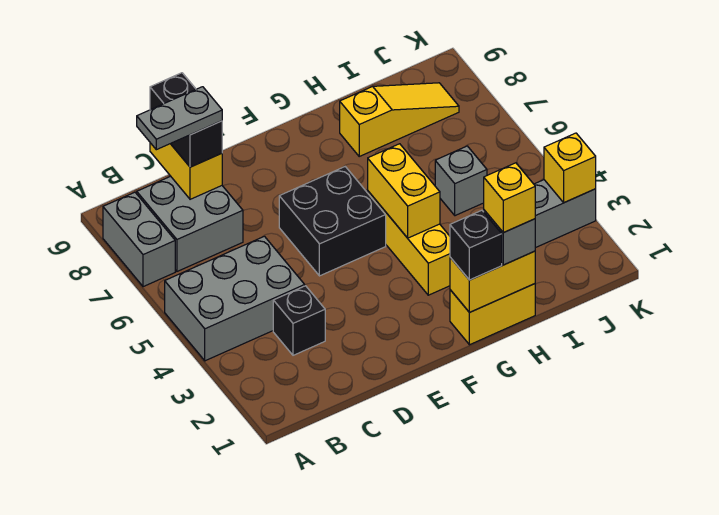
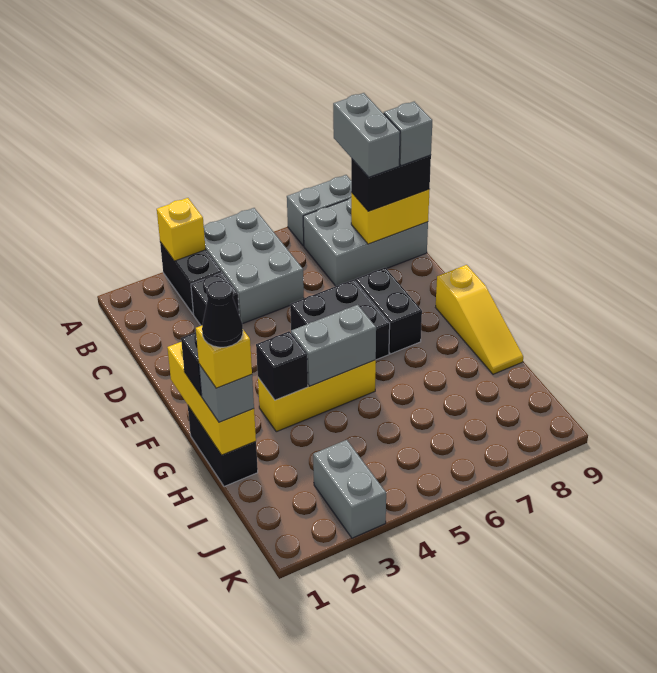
none -> black brick A3:B3 level 1
grey brick B7:C8 level 1 -> grey brick B7:C9 level 1
grey plate B8:C8 level 4 -> grey brick B8:C8 level 4
none -> black brick E7:F7 level 1
yellow brick G1:H1 level 1 -> black brick G1:H1 level 1
yellow brick G1:H1 level 2 -> yellow brick F1:H1 level 2
none -> black brick G3 level 2
yellow brick G4:G5 level 2 -> grey brick G4:G5 level 2
none -> black cone H1 level 5
yellow slope H8:J8 level 1 top H -> yellow slope F9:H9 level 1 top F
grey brick I5 level 1 -> grey brick C9 level 4
yellow brick K3 level 2 -> yellow brick A3 level 2

